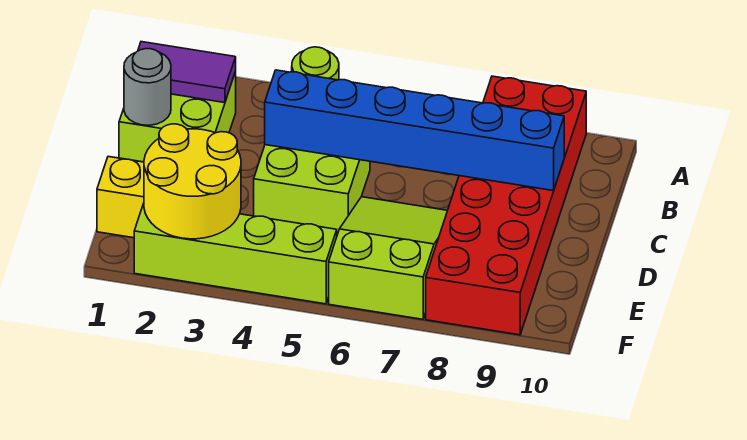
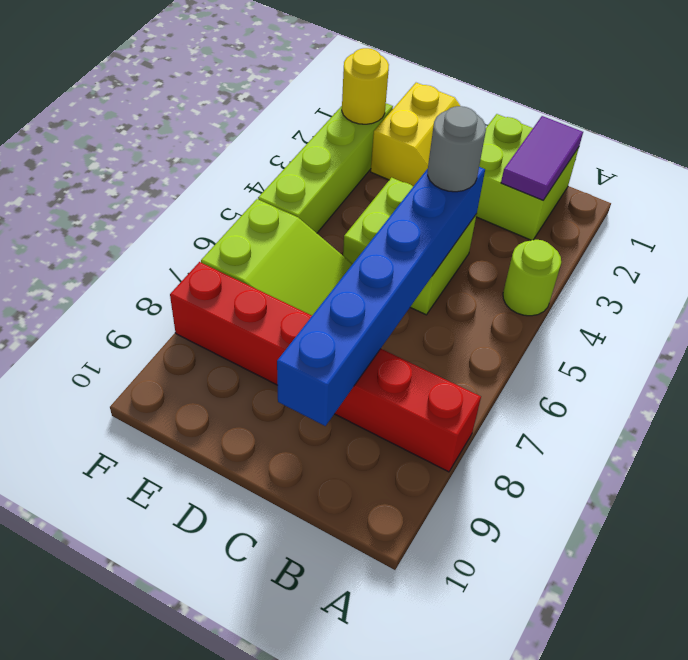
red brick A8:F9 level 1 -> red brick A8:F8 level 1
grey round brick C1 level 2 -> grey round brick C4 level 3
yellow round brick E2:F3 level 2 -> yellow round brick F2 level 2

